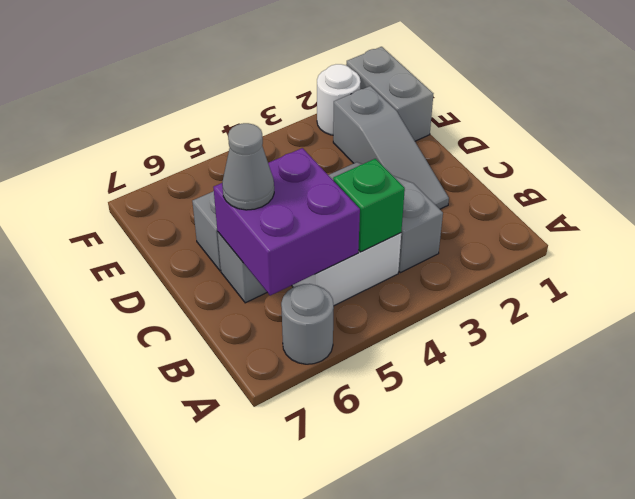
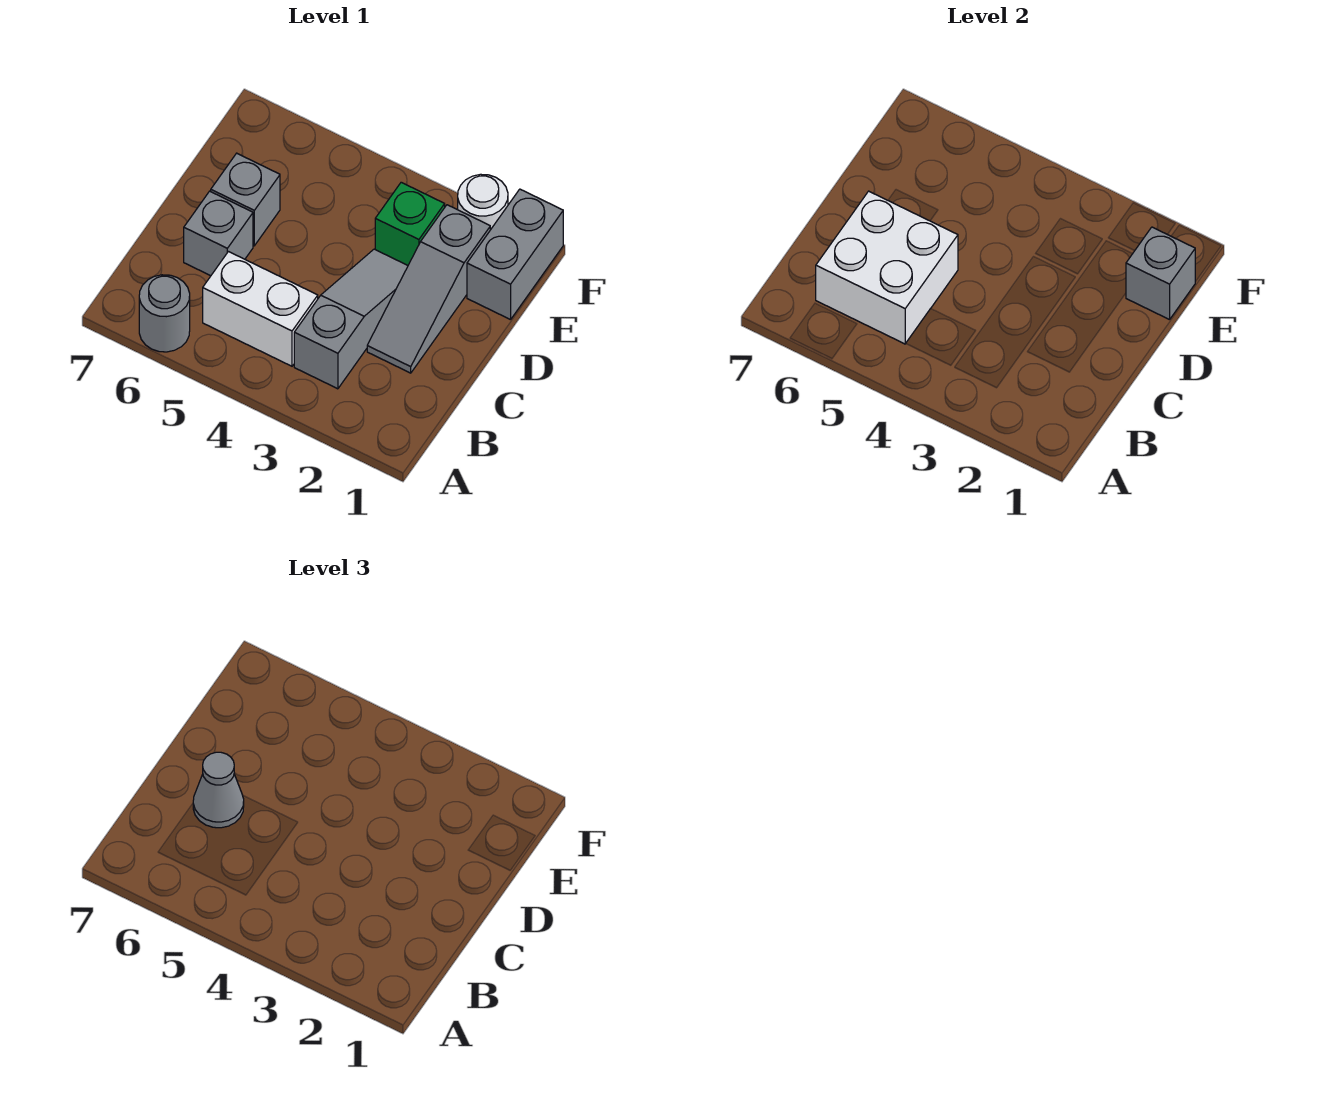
green brick B4 level 2 -> green brick E3 level 1
purple brick B5:C6 level 2 -> white brick B5:C6 level 2
none -> grey brick E1 level 2

